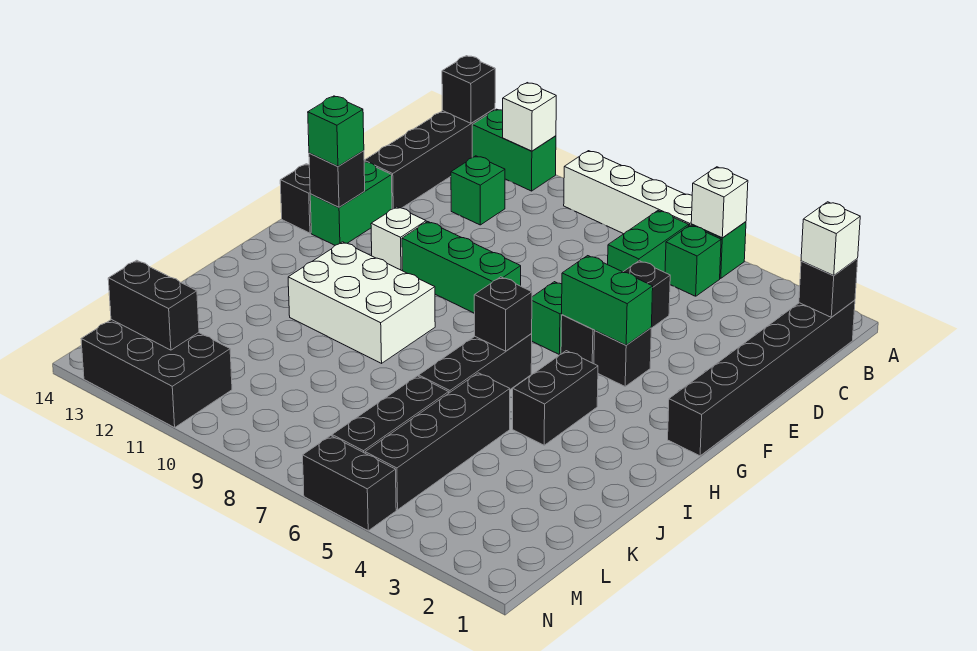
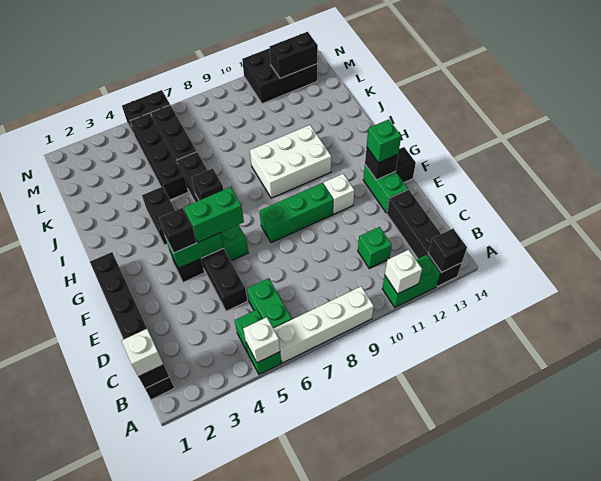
none -> black brick F4 level 3
none -> green brick F5:F6 level 3

